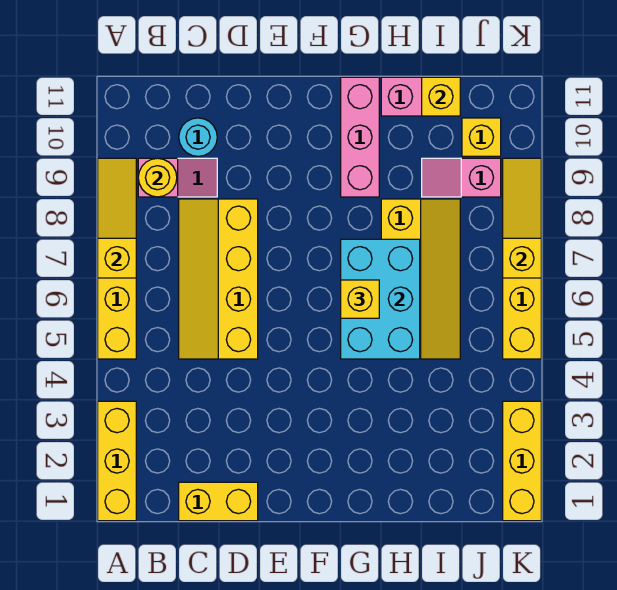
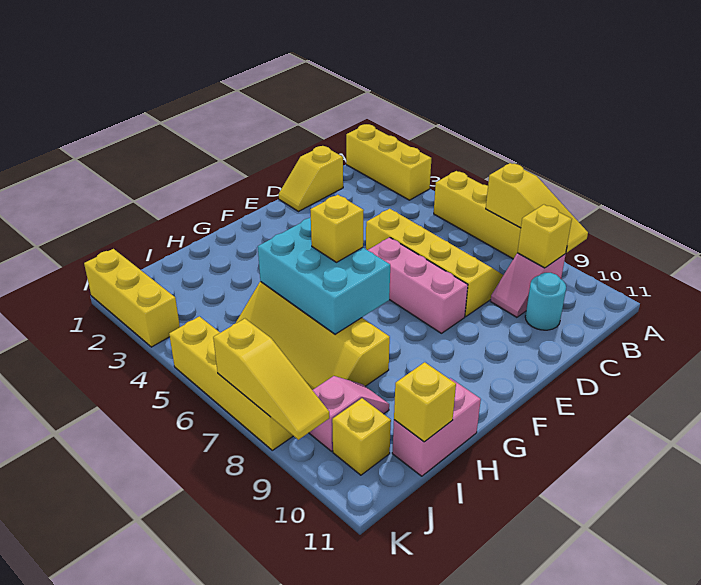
yellow round brick B9 level 2 -> yellow brick B9 level 2
yellow brick C1:D1 level 1 -> yellow slope C1:D1 level 1 top C
pink brick G9:G11 level 1 -> pink brick E6:E8 level 1

